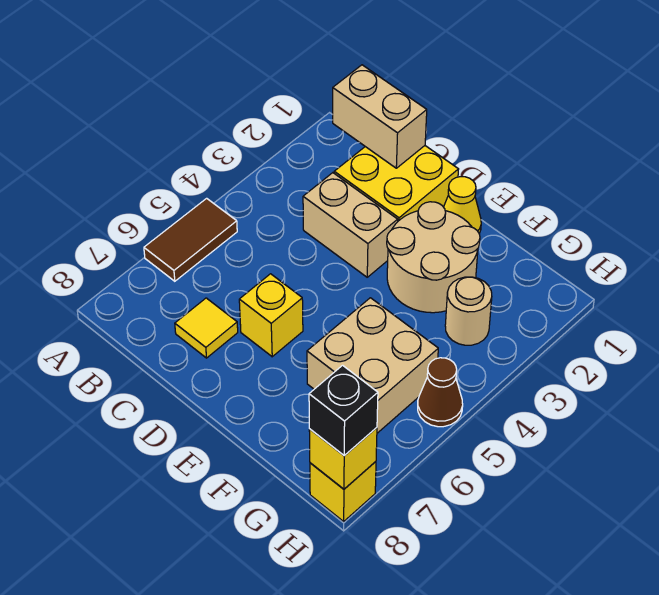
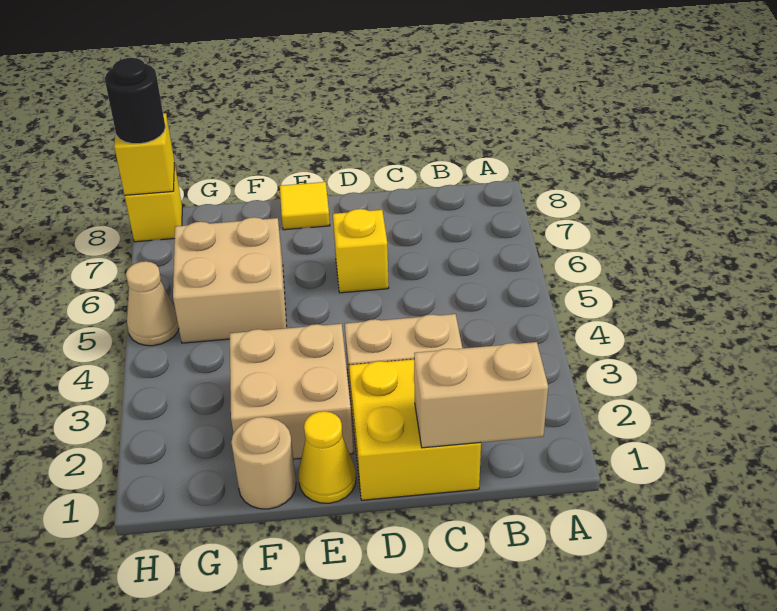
brown tile A5:A6 level 1 -> none
yellow tile C7 level 1 -> yellow tile E8 level 1
tan round brick E2:F3 level 1 -> tan brick E2:F3 level 1
tan round brick G3 level 1 -> tan round brick F1 level 1
brown cone H5 level 1 -> tan cone H5 level 1
black brick H8 level 3 -> black round brick H8 level 3

